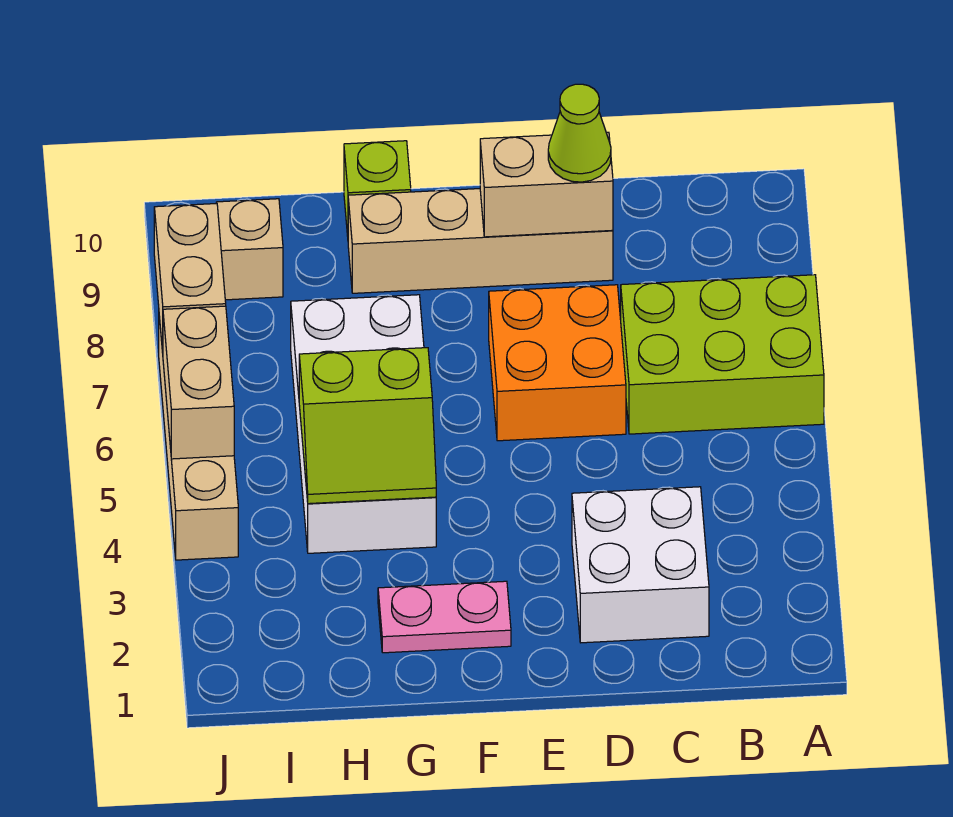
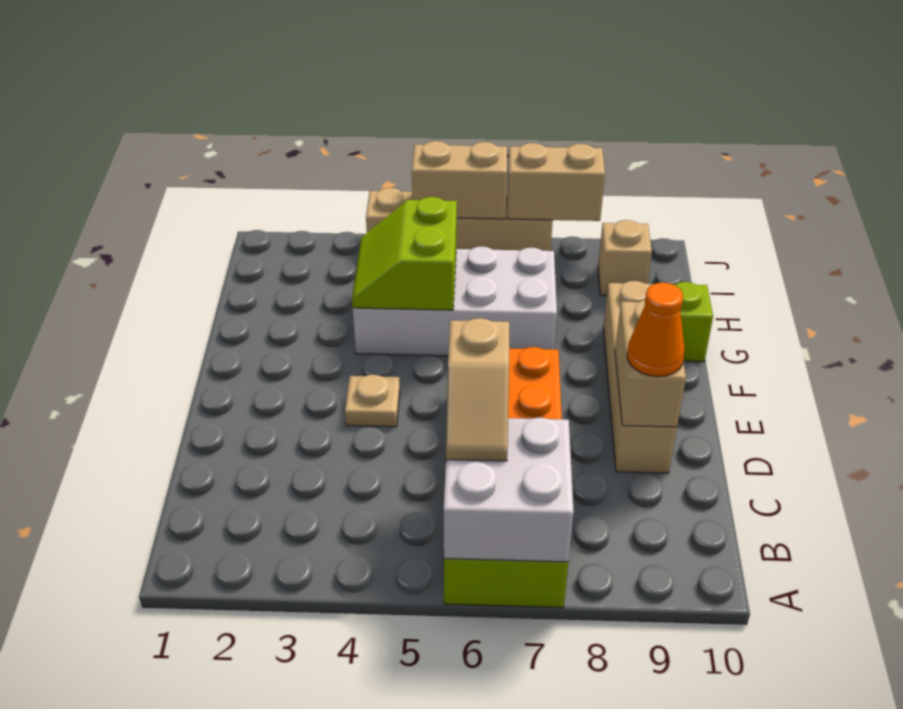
none -> tan slope B6:C6 level 3 top C
white brick C2:D3 level 1 -> white brick A6:B7 level 2
lime cone D9 level 3 -> orange cone D9 level 3
none -> tan plate E4 level 1
pink plate F2:G2 level 1 -> none

